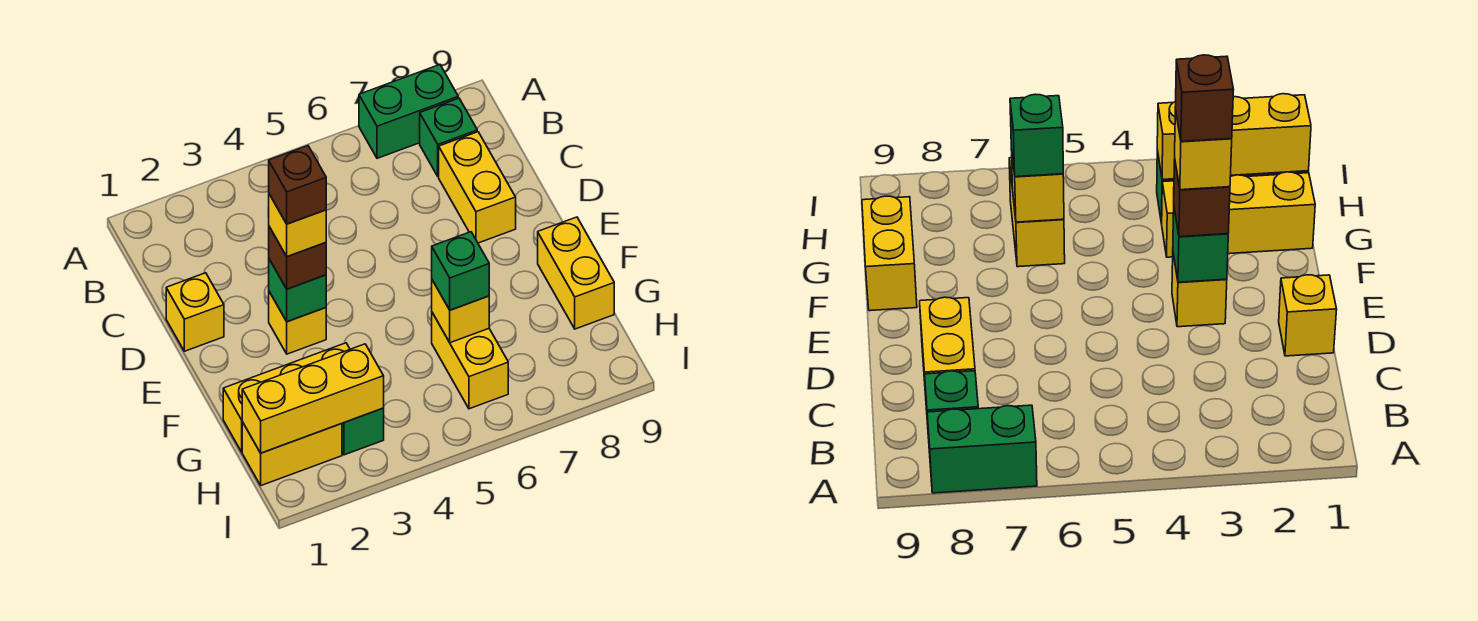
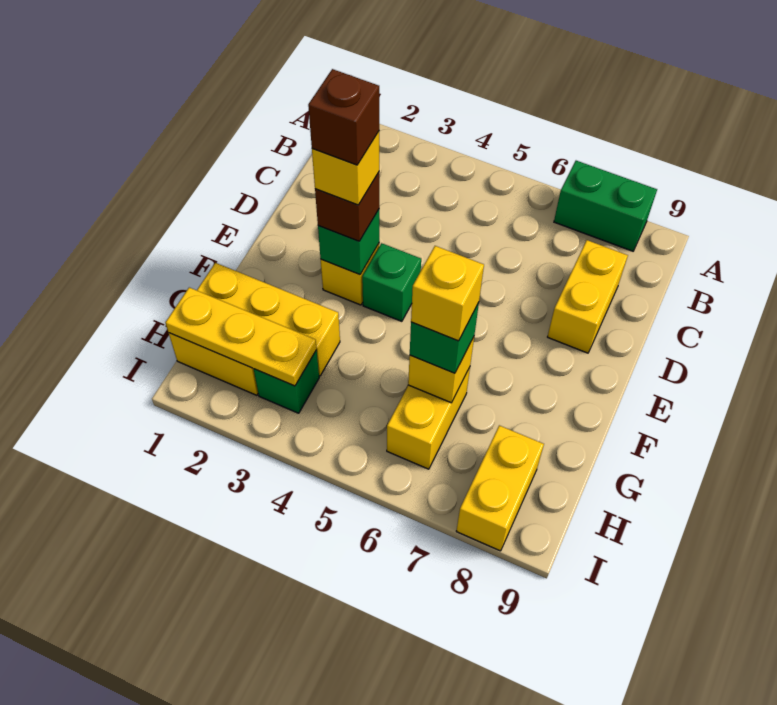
green brick B8 level 1 -> green brick E4 level 1
yellow brick D1 level 1 -> yellow brick G6 level 4
yellow brick F9:G9 level 1 -> yellow brick H8:I8 level 1
yellow brick H1:H3 level 2 -> yellow plate H1:H3 level 2

